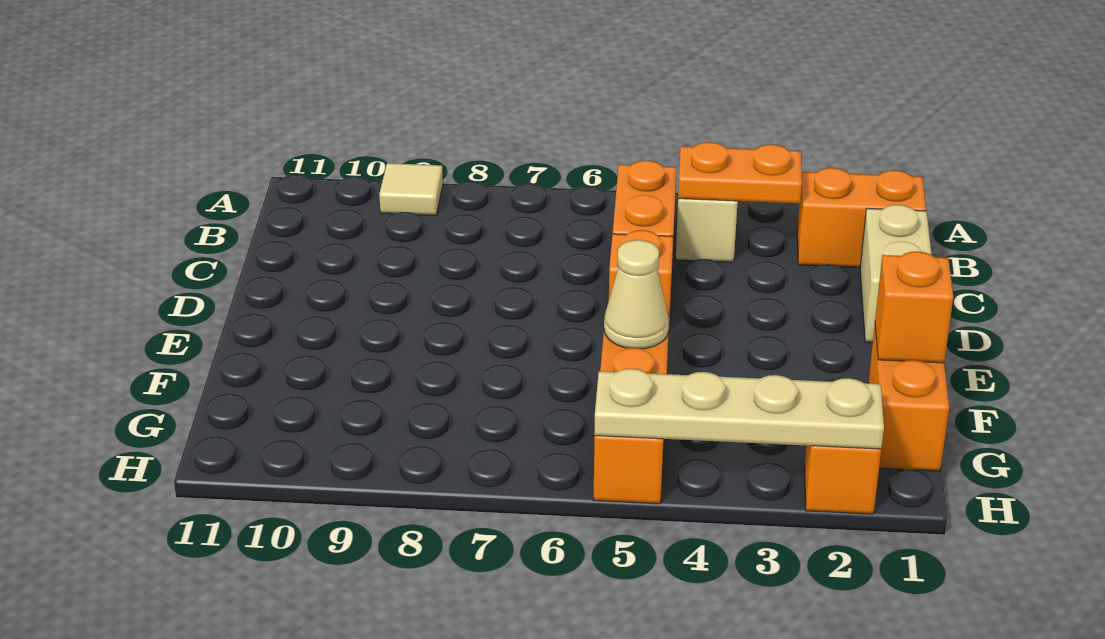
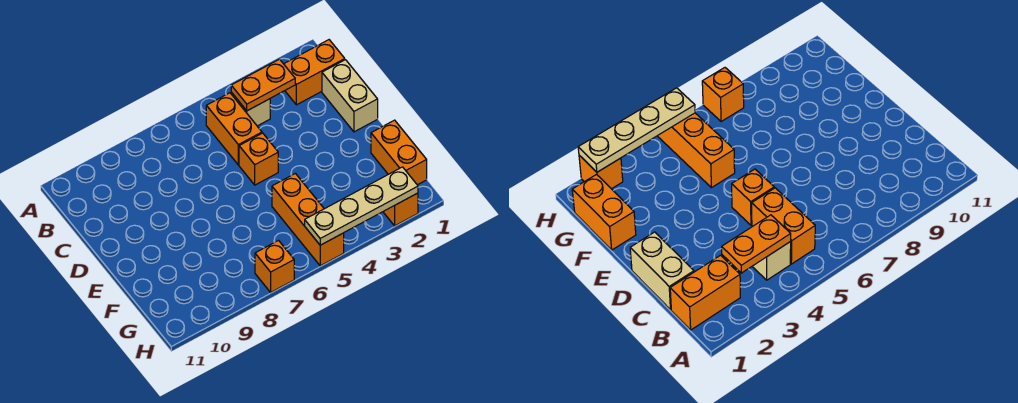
tan tile A9 level 1 -> none
orange brick F1 level 2 -> orange brick H7 level 1
tan cone F5 level 2 -> none

